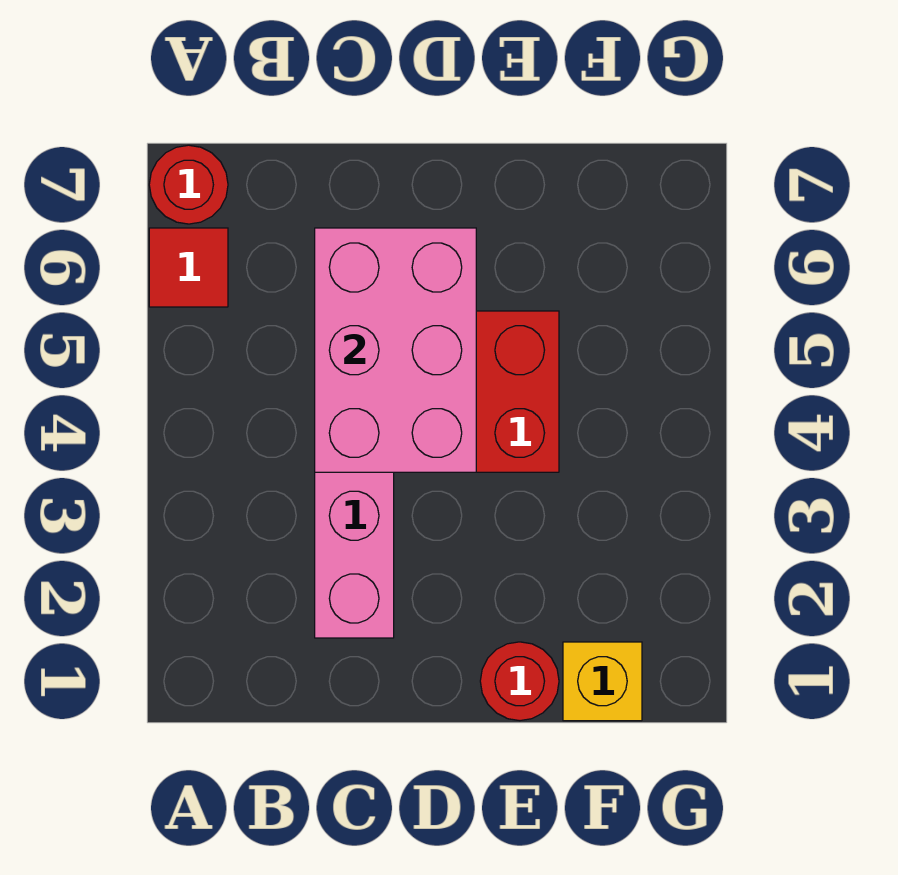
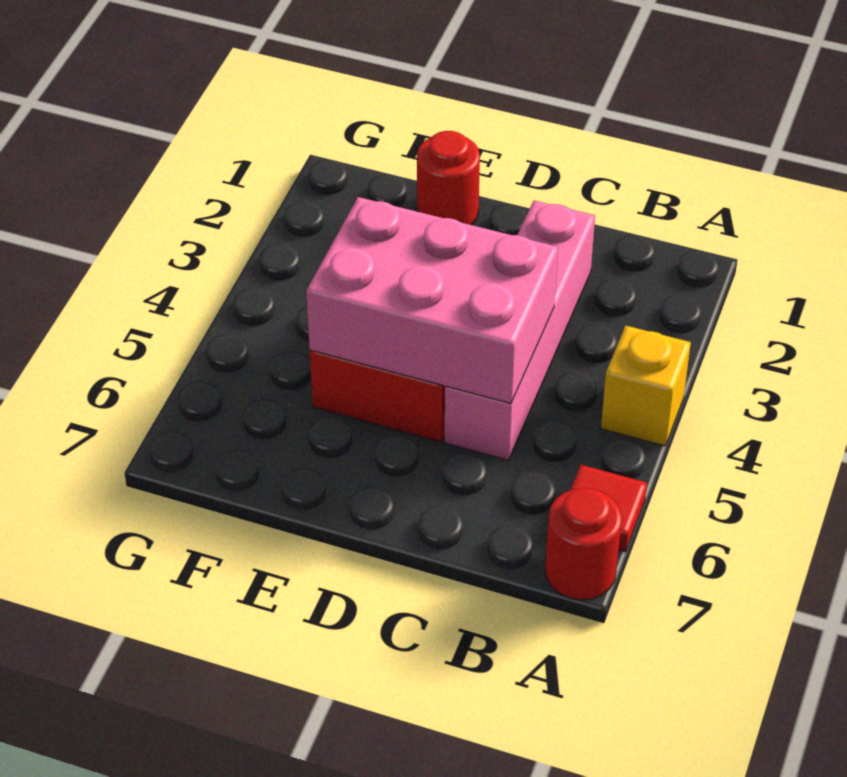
pink brick C4:D6 level 2 -> pink brick C4:E5 level 2
yellow brick F1 level 1 -> yellow brick A4 level 1

